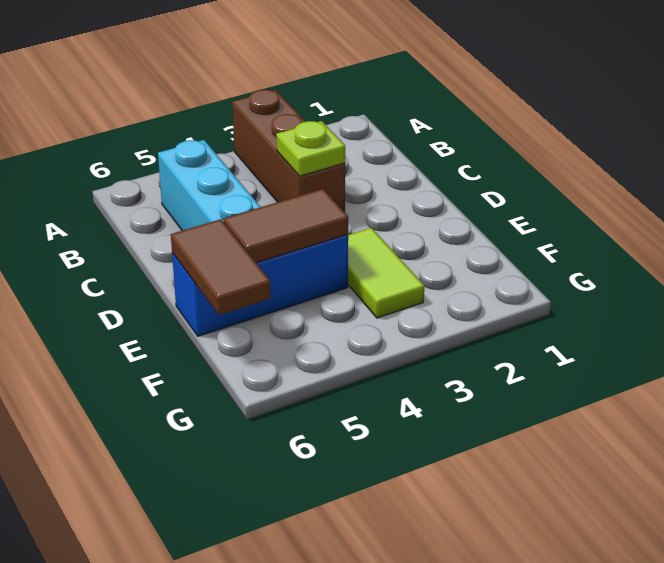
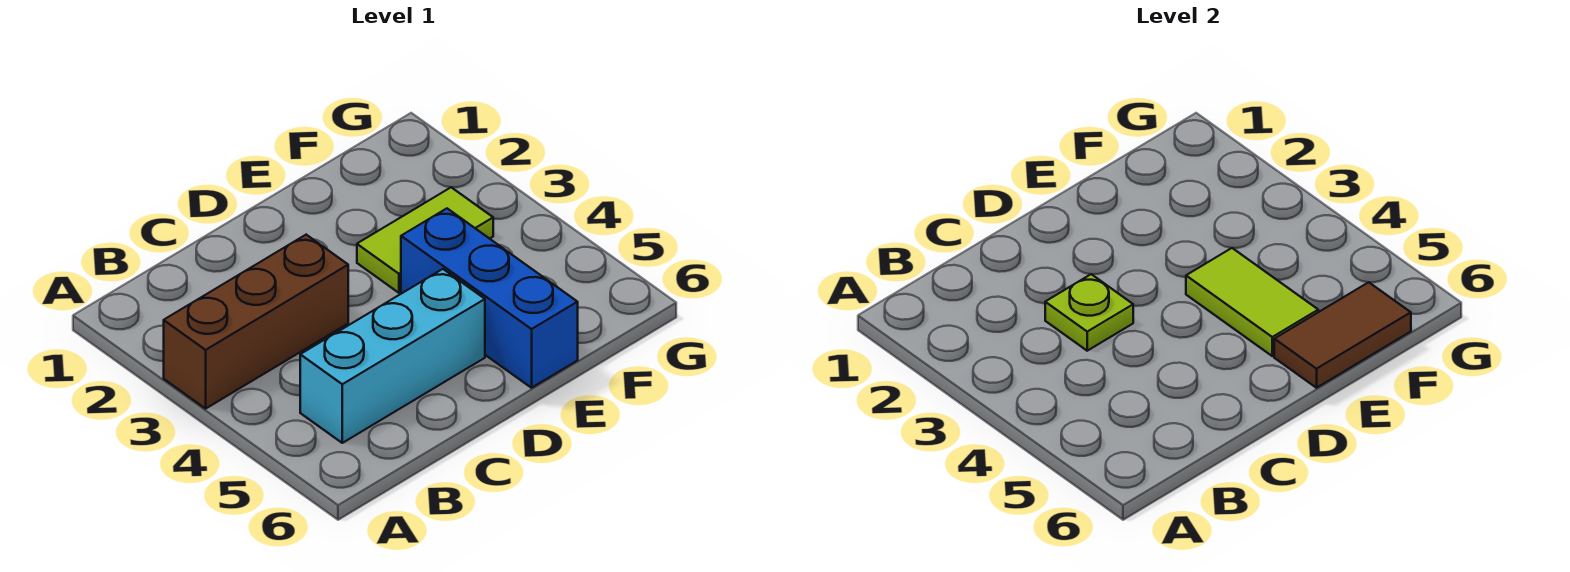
brown tile E4:E5 level 2 -> lime tile E4:E5 level 2

